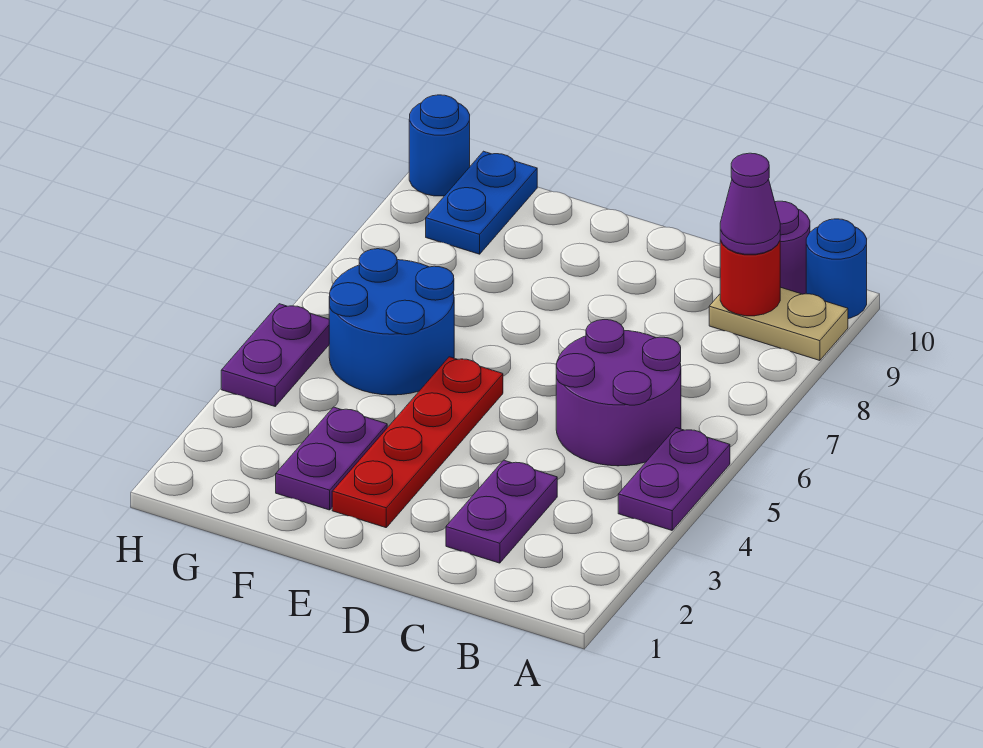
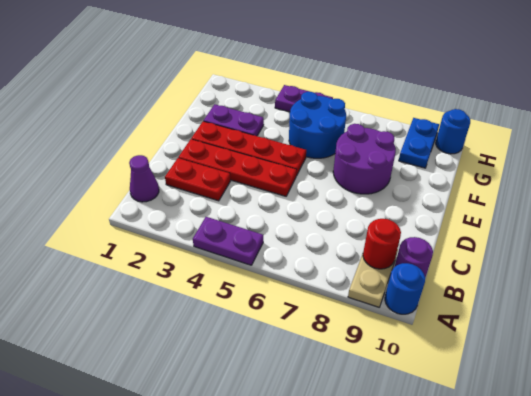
purple round brick B5:C6 level 1 -> purple round brick E7:F8 level 1
purple cone B9 level 3 -> purple cone B1 level 1
purple plate C2:C3 level 1 -> red plate C2:C3 level 1
none -> red plate D2:D5 level 1
blue plate G9:G10 level 1 -> blue plate G9:H9 level 1

